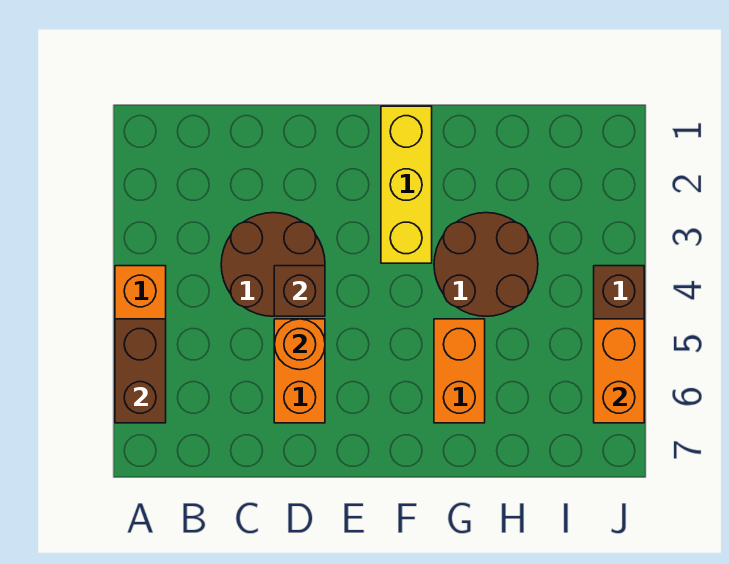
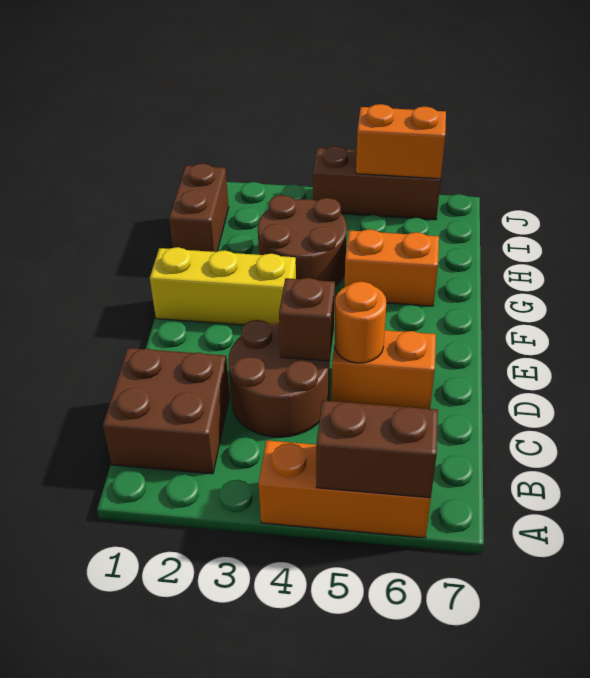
none -> brown brick B1:C2 level 1
none -> brown brick H1:I1 level 1

